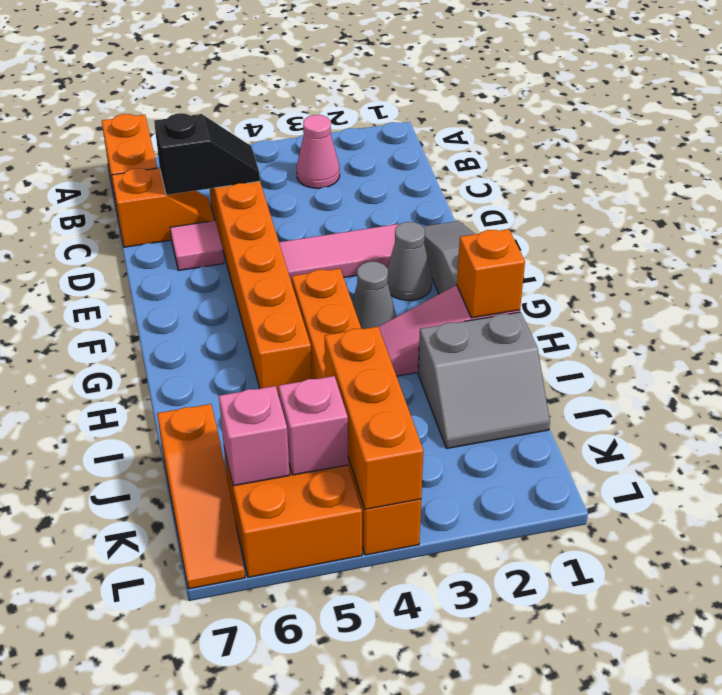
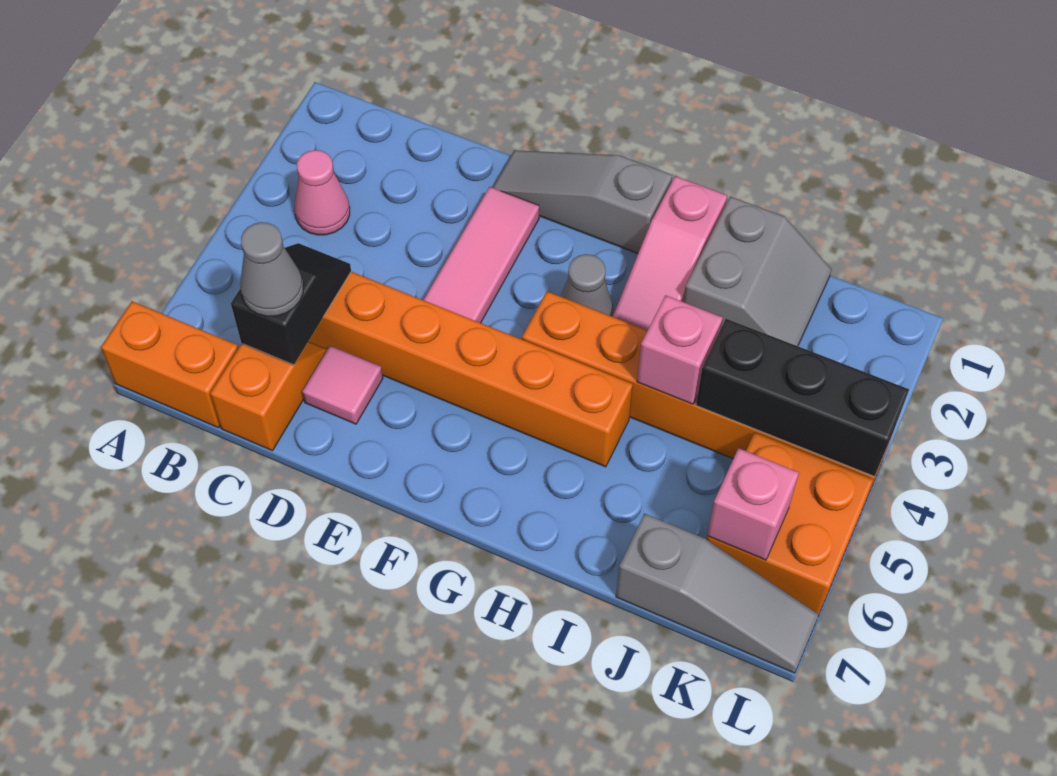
grey cone F2 level 1 -> grey cone C6 level 3
orange brick H1 level 2 -> none
orange brick J4:L4 level 2 -> black brick J4:L4 level 2
orange slope J7:L7 level 1 top J -> grey slope J7:L7 level 1 top J
pink brick K5 level 2 -> pink brick I4 level 2

